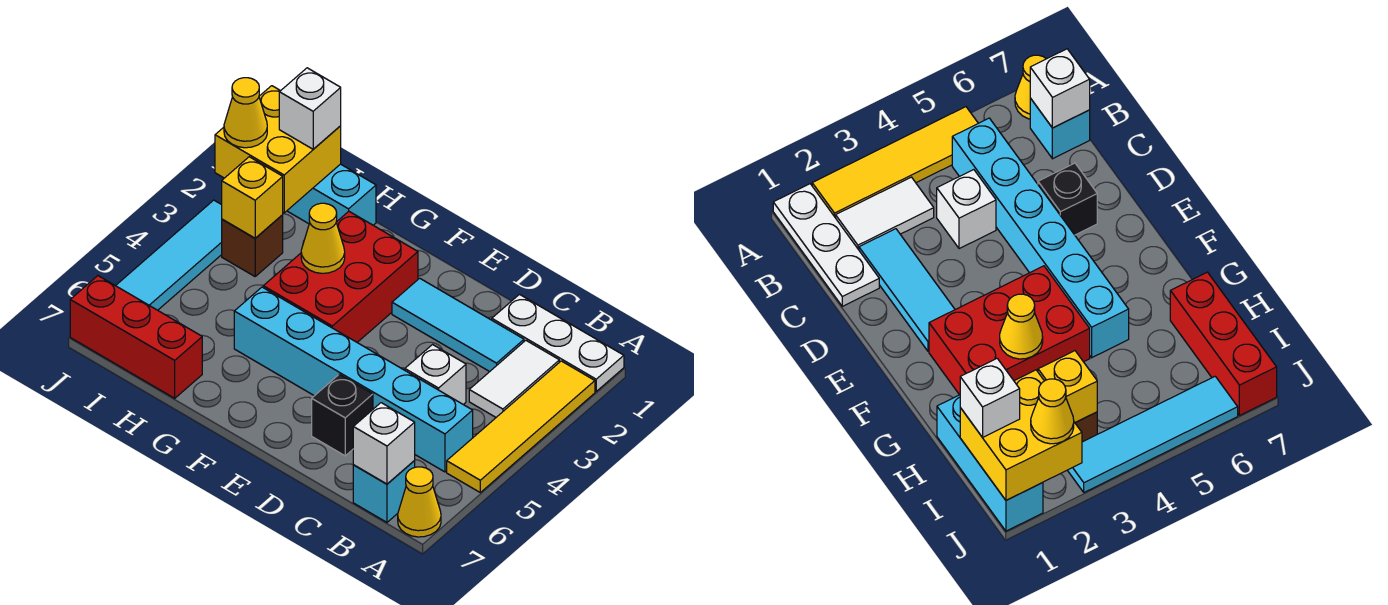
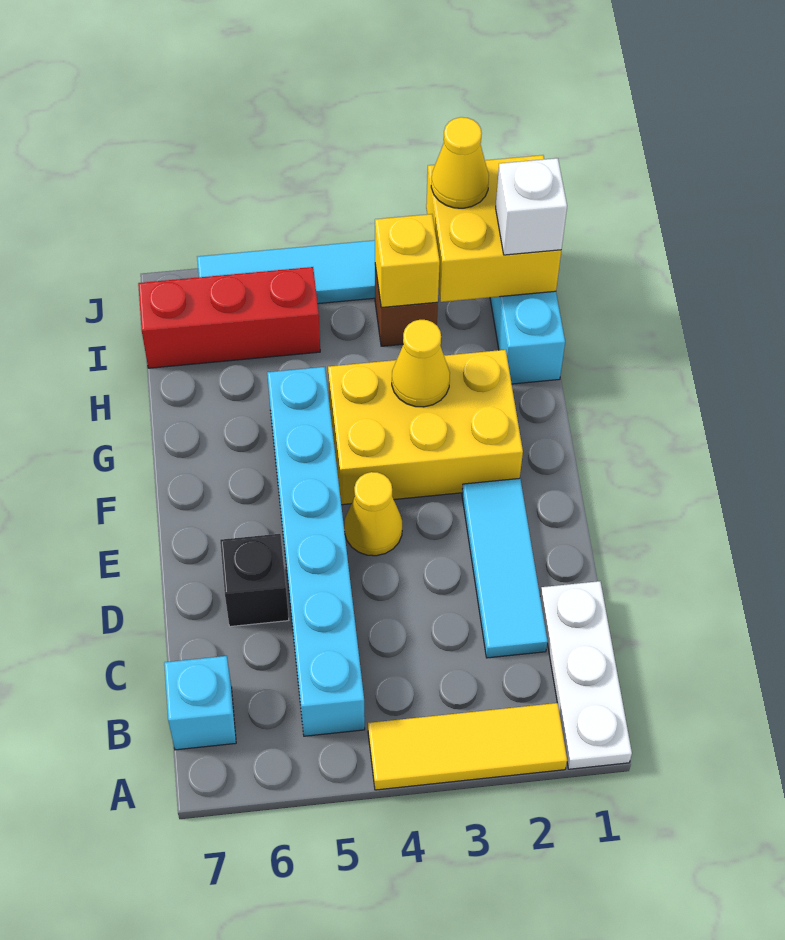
yellow tile A2:A5 level 1 -> yellow tile A2:A4 level 1
yellow cone A7 level 1 -> yellow cone E4 level 1
white tile B2:B3 level 1 -> none
white brick B7 level 2 -> none
white brick C4 level 1 -> none
red brick F2:G4 level 1 -> yellow brick F2:G4 level 1
red brick H7:J7 level 1 -> red brick I5:I7 level 1

